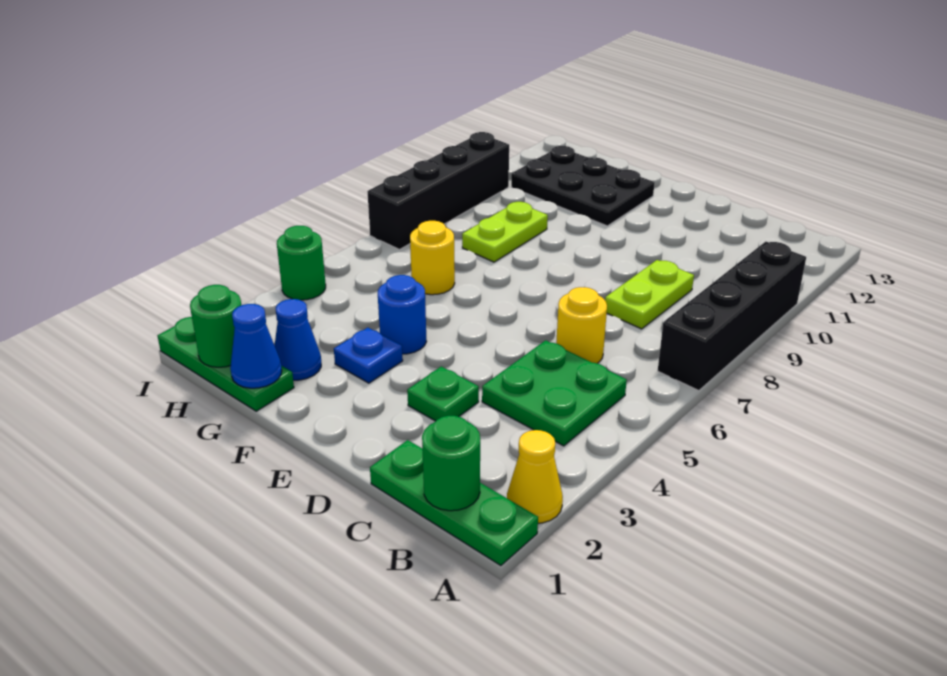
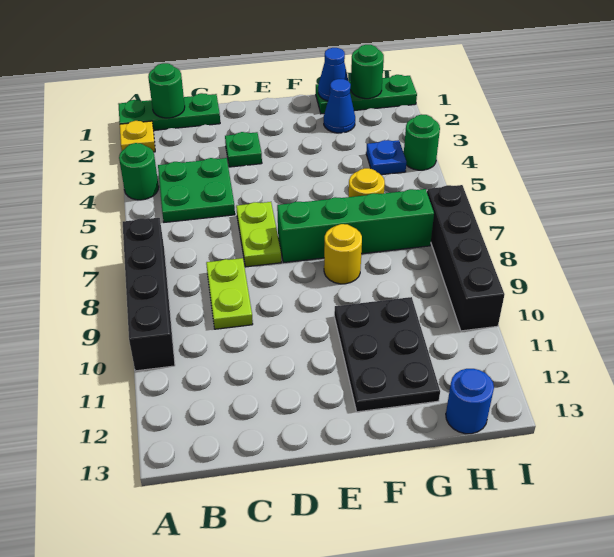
yellow cone A2 level 1 -> yellow plate A2 level 1
none -> green round brick A4 level 1
yellow round brick C6 level 1 -> yellow round brick F8 level 1
none -> green brick E7:H7 level 1
blue plate F3 level 1 -> blue plate H4 level 1
blue round brick F4 level 1 -> blue round brick H13 level 1
black plate F11:H12 level 1 -> black plate F10:G12 level 1
lime plate G8:G9 level 1 -> lime plate D6:D7 level 1

